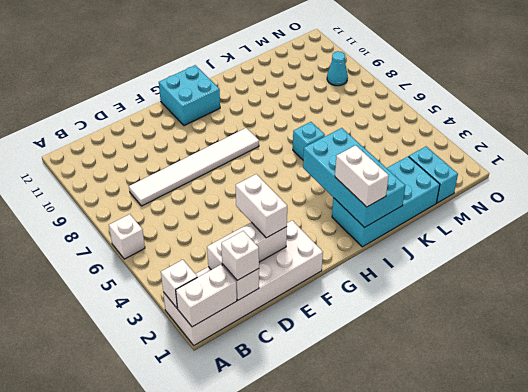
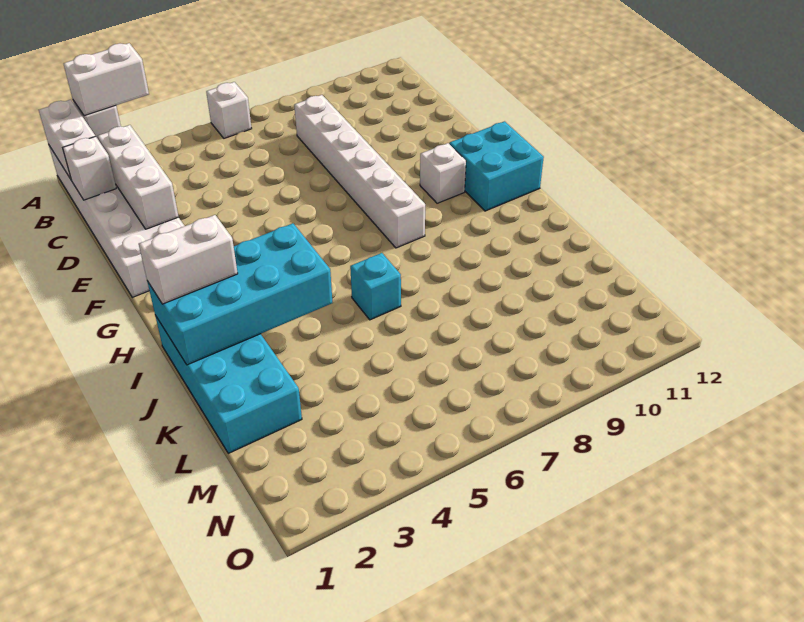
white brick C1 level 3 -> white brick G10 level 1
white tile C8:H8 level 1 -> white brick C8:H8 level 1
white brick E2:E3 level 3 -> white brick A2:A3 level 3
cyan brick M1:M2 level 1 -> none
cyan cone N9 level 1 -> none

